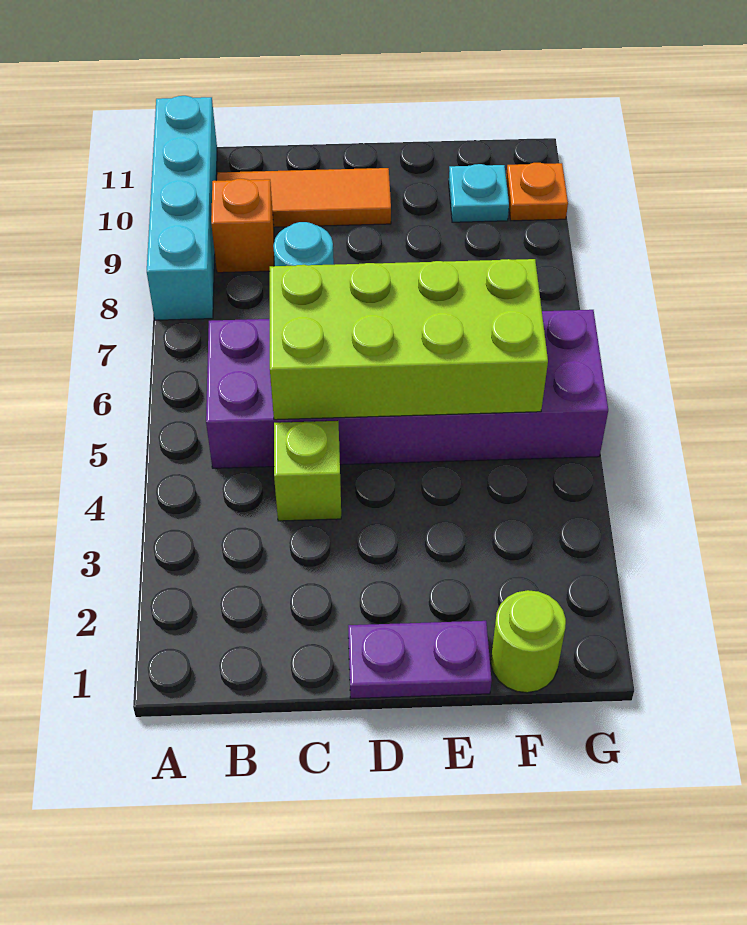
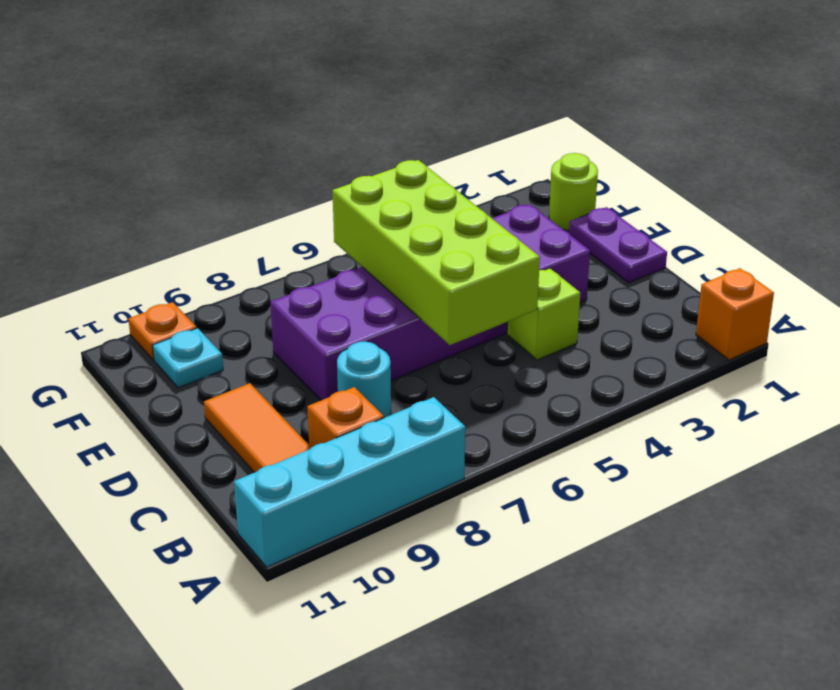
none -> orange brick A1 level 1
purple brick B5:G6 level 1 -> purple brick D3:E8 level 1

